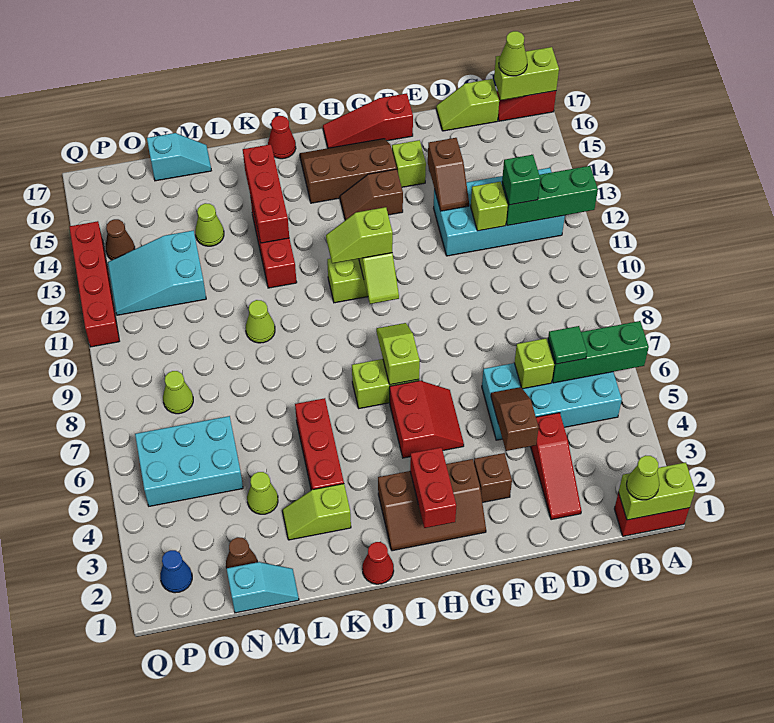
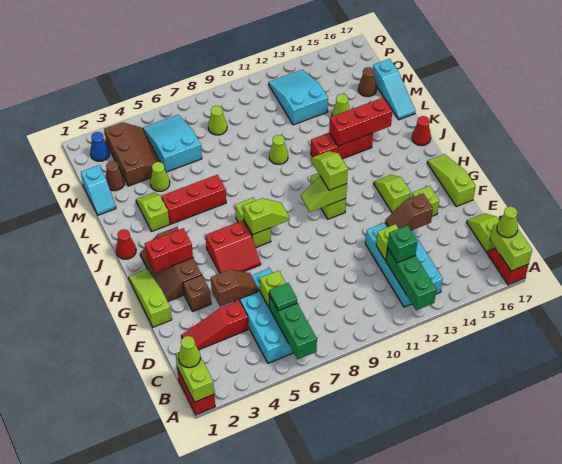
none -> lime slope F1:H1 level 1 top F
red slope F17:H17 level 1 top F -> lime slope F17:H17 level 1 top F
brown slope G14:H14 level 1 top G -> lime slope G14:H14 level 1 top G
brown slope G15:I16 level 1 top 15 -> brown slope N3:P4 level 1 top 3
cyan slope M17:N17 level 1 top N -> cyan slope L17:N17 level 1 top N
cyan brick N5:P6 level 1 -> cyan slope N5:P6 level 1 top N
brown cone P14 level 1 -> brown cone N16 level 1
red brick Q11:Q14 level 1 -> none

